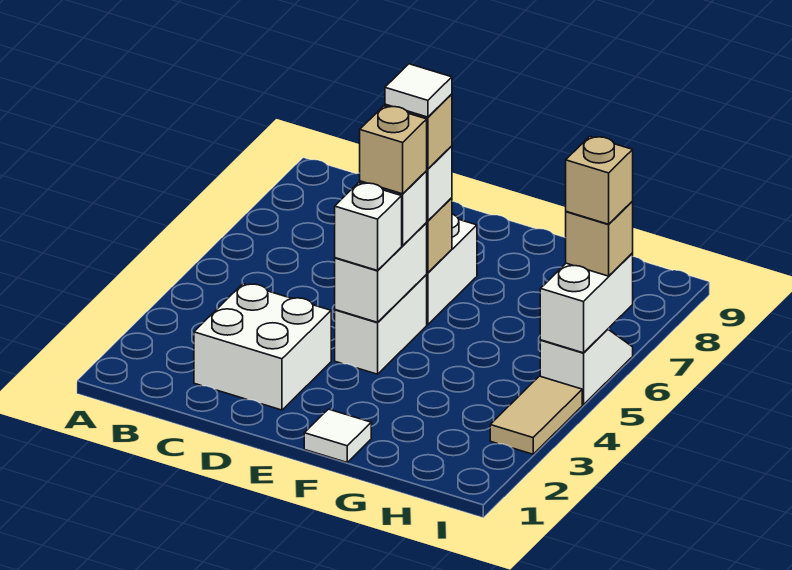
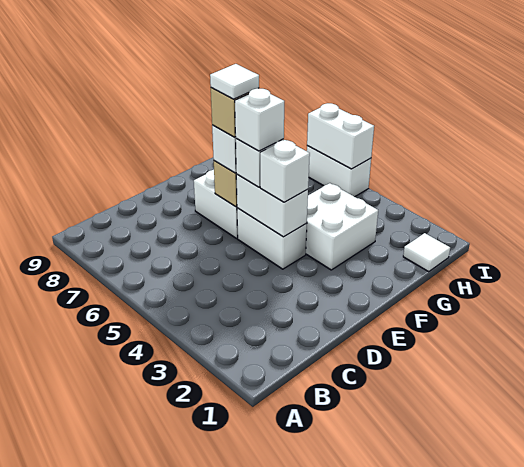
white brick C2:D3 level 1 -> white brick F3:G4 level 1
tan brick E5 level 4 -> white brick E5 level 4
white tile F1 level 1 -> white tile H1 level 1
tan tile I3:I4 level 1 -> none
white slope I5:I6 level 1 top 5 -> white brick I5:I6 level 1
tan brick I6 level 3 -> none
tan brick I6 level 4 -> none

